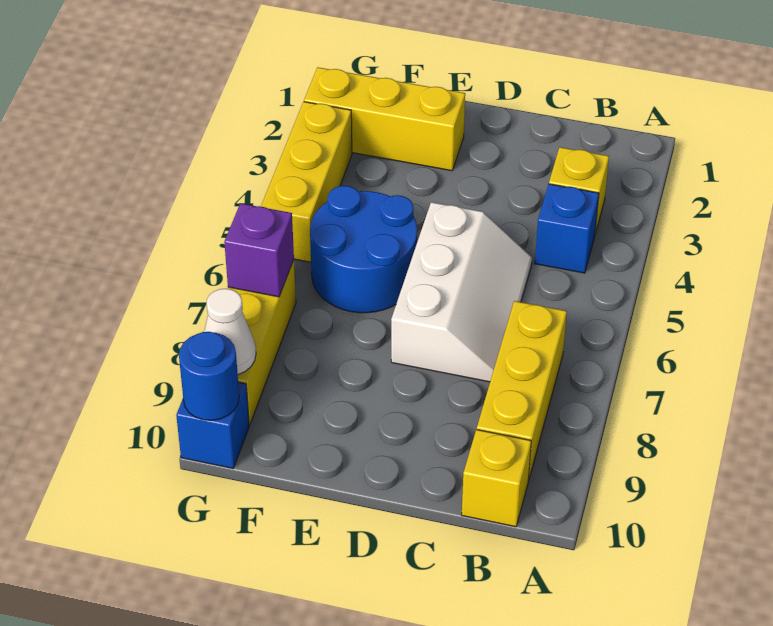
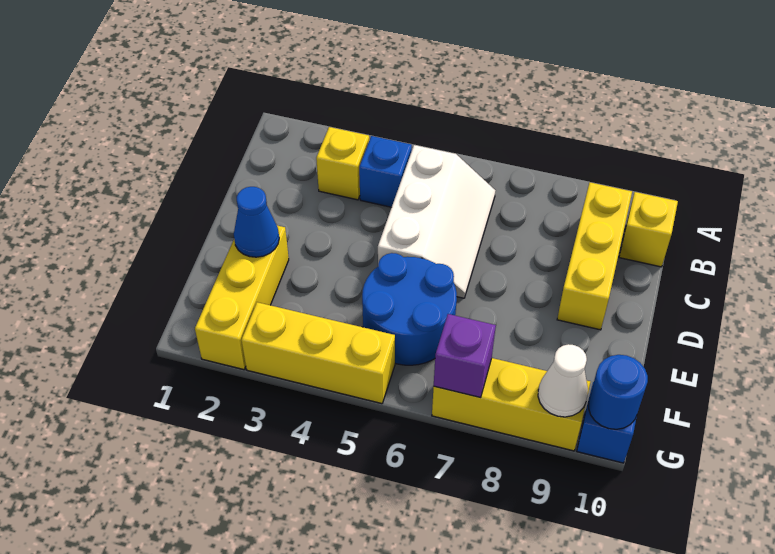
yellow brick B7:B9 level 1 -> yellow brick B9:D9 level 1
white slope C5:D7 level 1 top D -> white slope B5:D6 level 1 top 5
none -> blue cone E2 level 2

